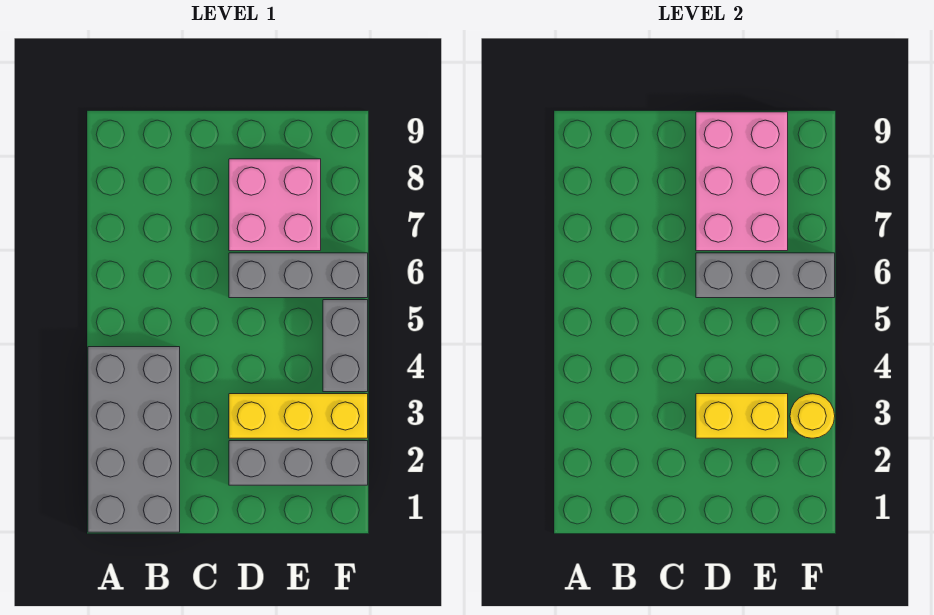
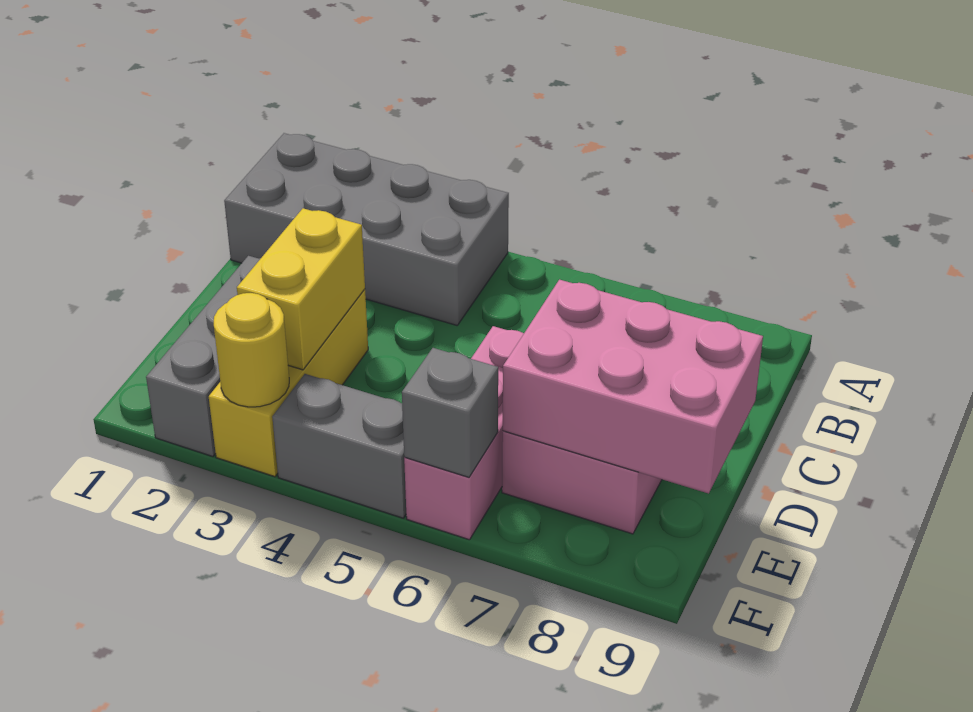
grey brick D6:F6 level 1 -> pink brick D6:F6 level 1
grey brick D6:F6 level 2 -> grey brick F6 level 2

